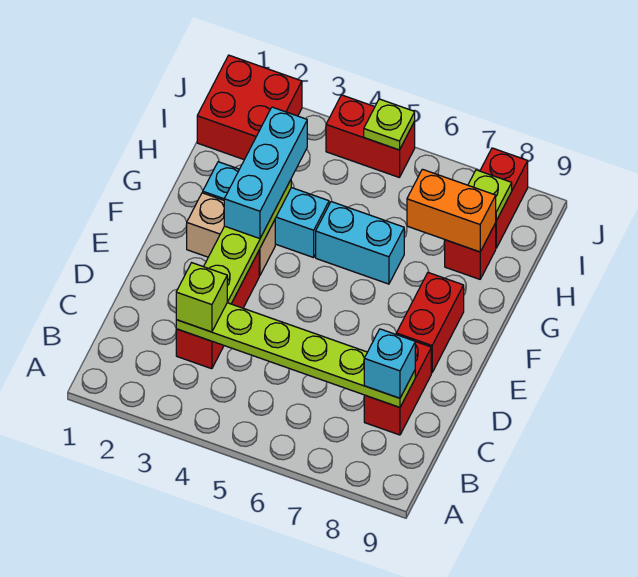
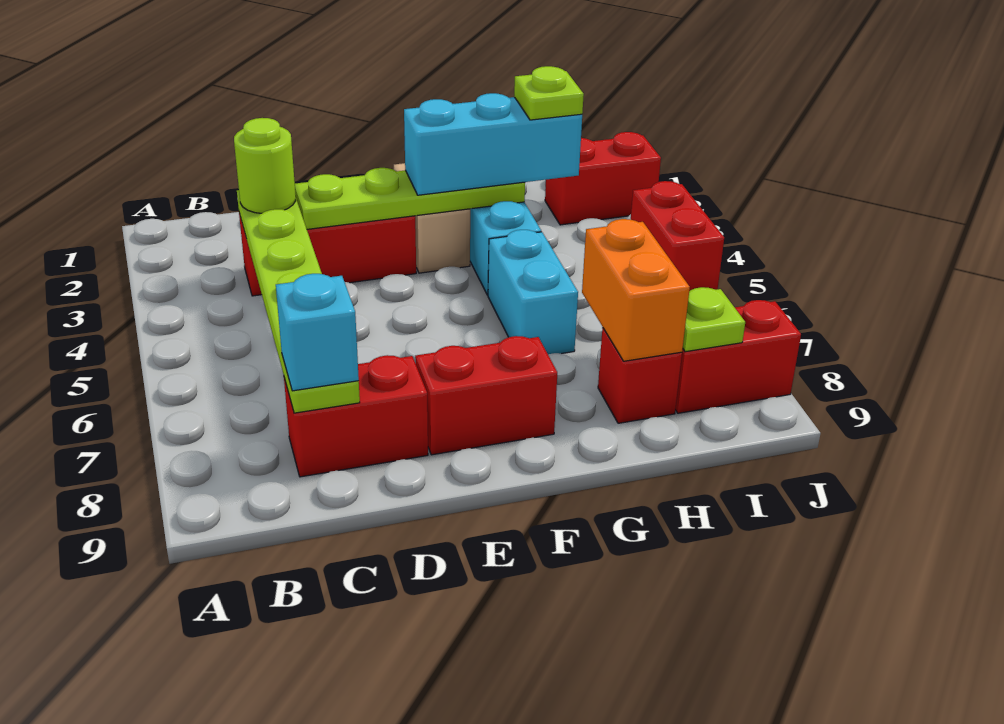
lime brick C3 level 3 -> lime round brick C3 level 3
red brick I1:J2 level 1 -> red brick I2:J2 level 1
lime plate J5 level 2 -> lime plate H3 level 4

